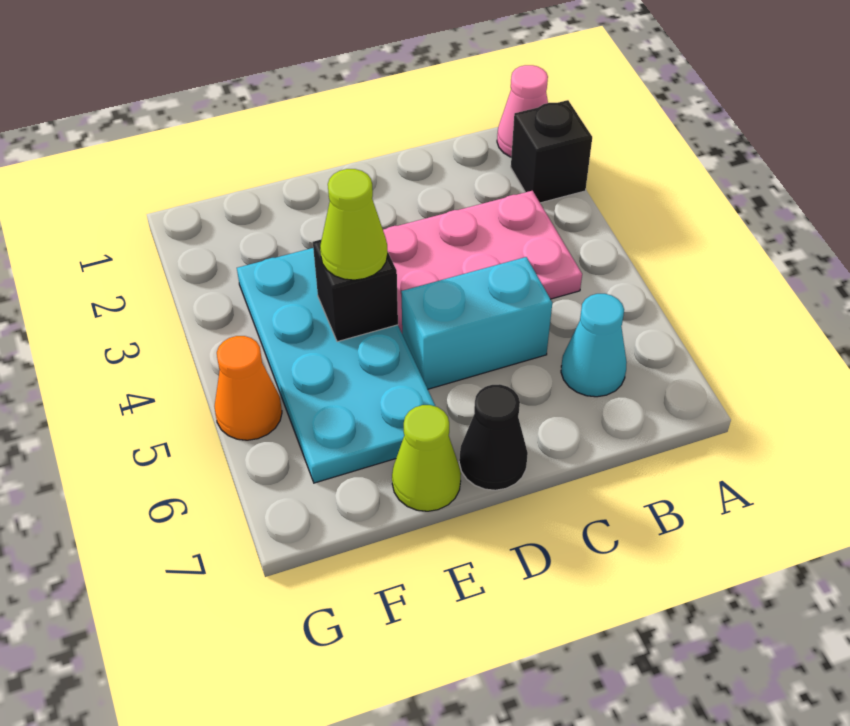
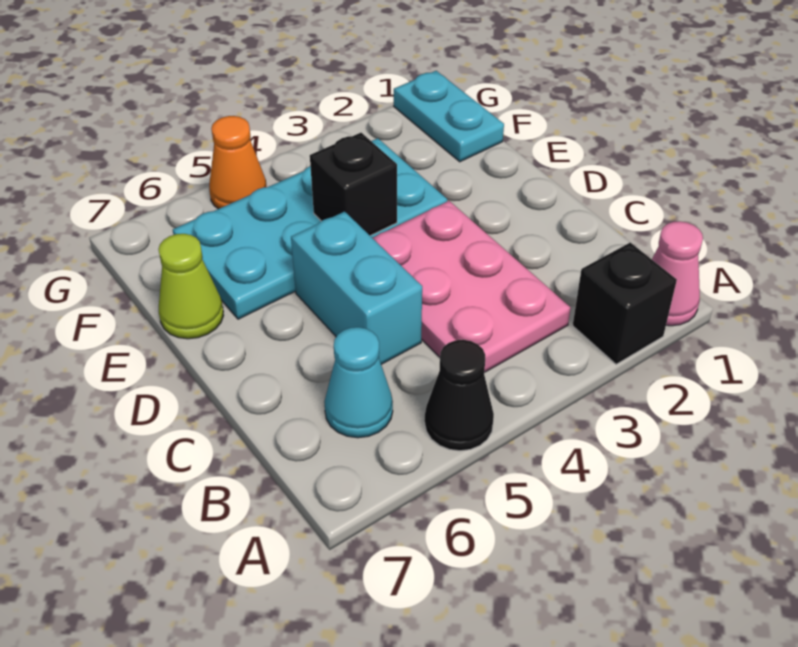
black cone D7 level 1 -> black cone A5 level 1
lime cone E4 level 3 -> none
none -> cyan plate F1:G1 level 1

